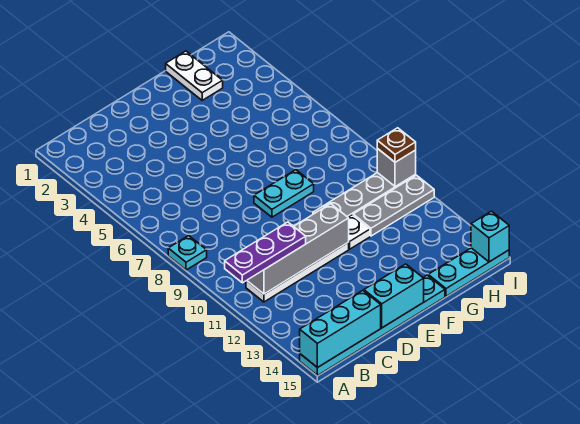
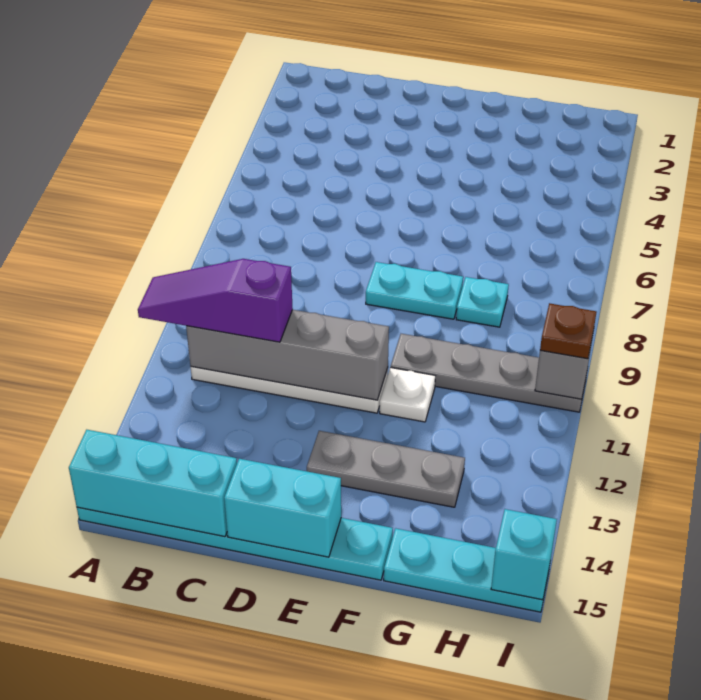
cyan plate A8 level 1 -> cyan plate G8 level 1
purple plate A11:C11 level 3 -> purple slope A11:C11 level 3 top C
white plate G1:G2 level 1 -> none
grey plate G11:I11 level 1 -> grey plate E13:G13 level 1

